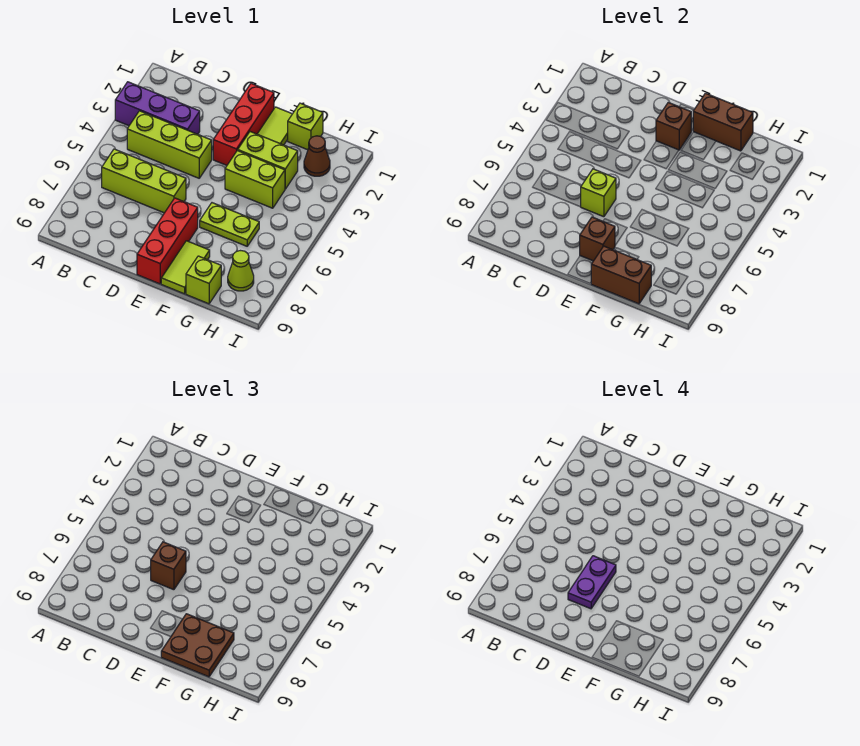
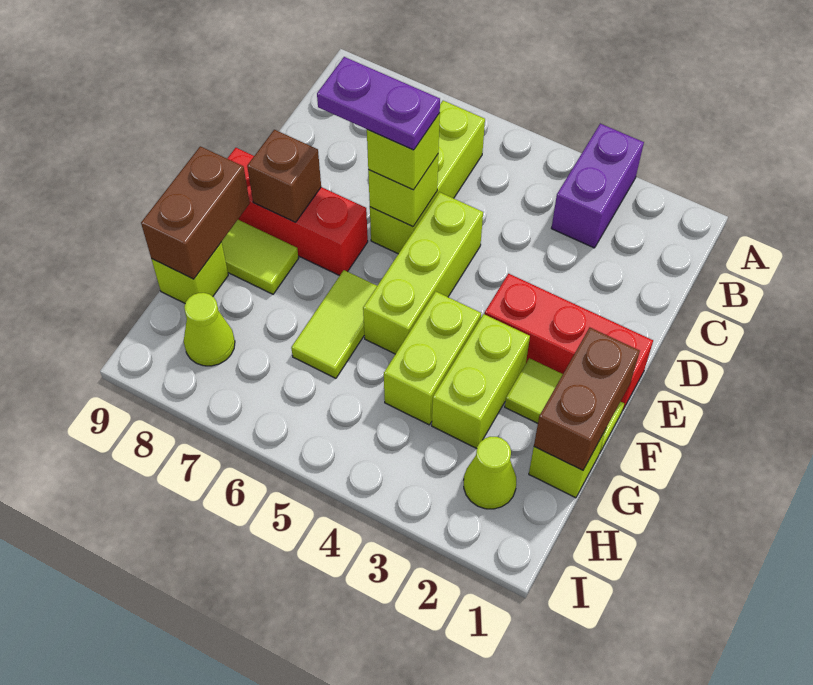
purple brick A3:C3 level 1 -> purple brick A3:B3 level 1
lime brick B4:D4 level 1 -> lime brick D5:F5 level 1
brown brick D6 level 3 -> lime brick D6 level 3
brown brick E2 level 2 -> none
lime plate F6:G6 level 1 -> lime tile F6:G6 level 1
brown plate F8:G9 level 3 -> none
brown cone H2 level 1 -> lime cone H2 level 1

